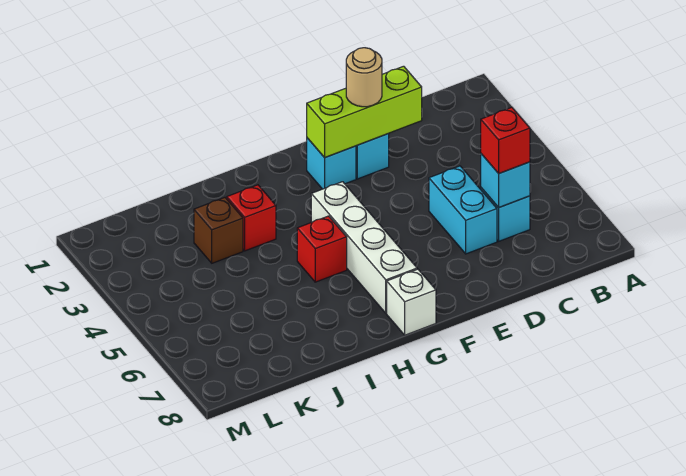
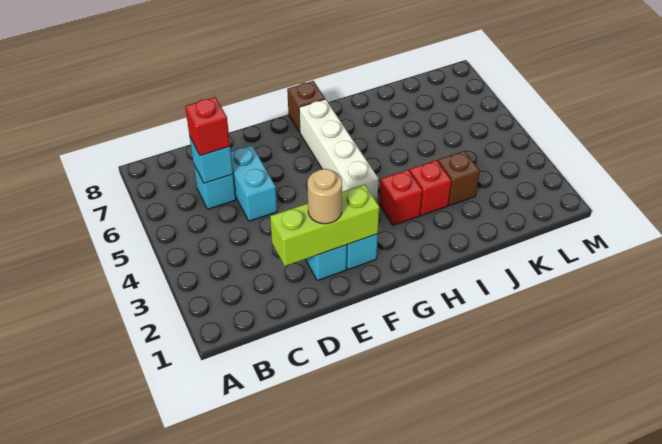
white brick G8 level 1 -> brown brick G8 level 1
red brick H5 level 1 -> red brick H3 level 1

